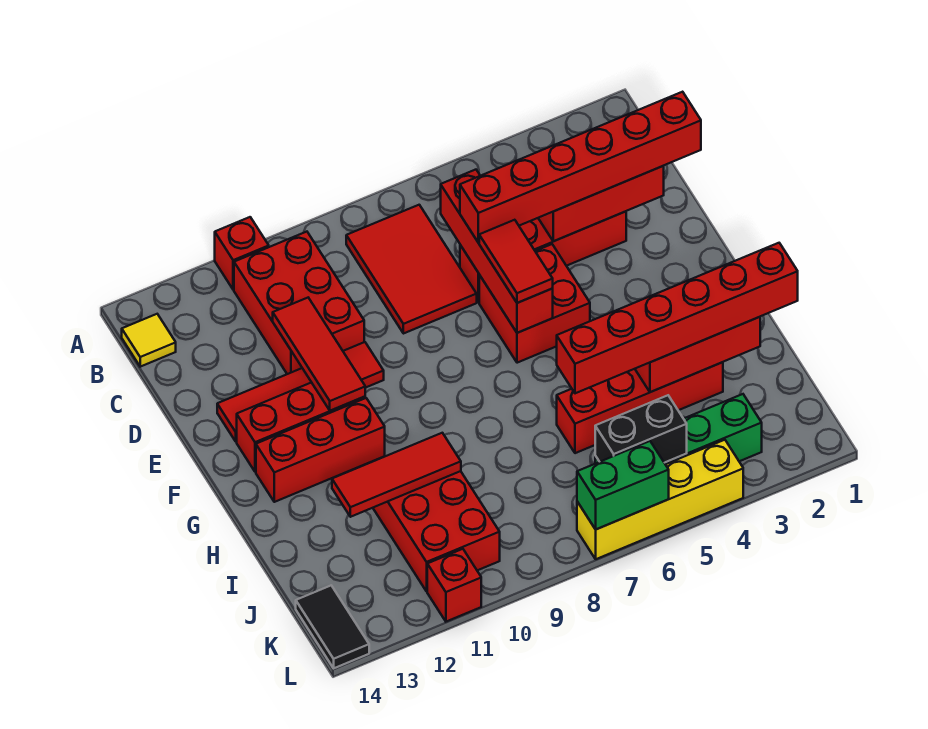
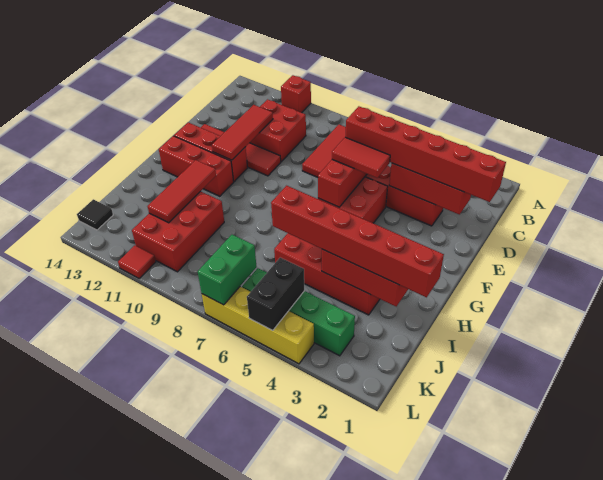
red brick B10:D11 level 1 -> red brick C10:D11 level 1
yellow tile B14 level 1 -> none
red tile E6:F6 level 3 -> red tile E5:E6 level 3
red tile I10:I12 level 2 -> red tile H11:J11 level 2
black brick K5:K6 level 2 -> black brick K5:L5 level 2
black tile K14:L14 level 1 -> black tile K14 level 1
green brick L6:L7 level 2 -> green brick K7:L7 level 2
red brick L11 level 1 -> red tile L11 level 1

